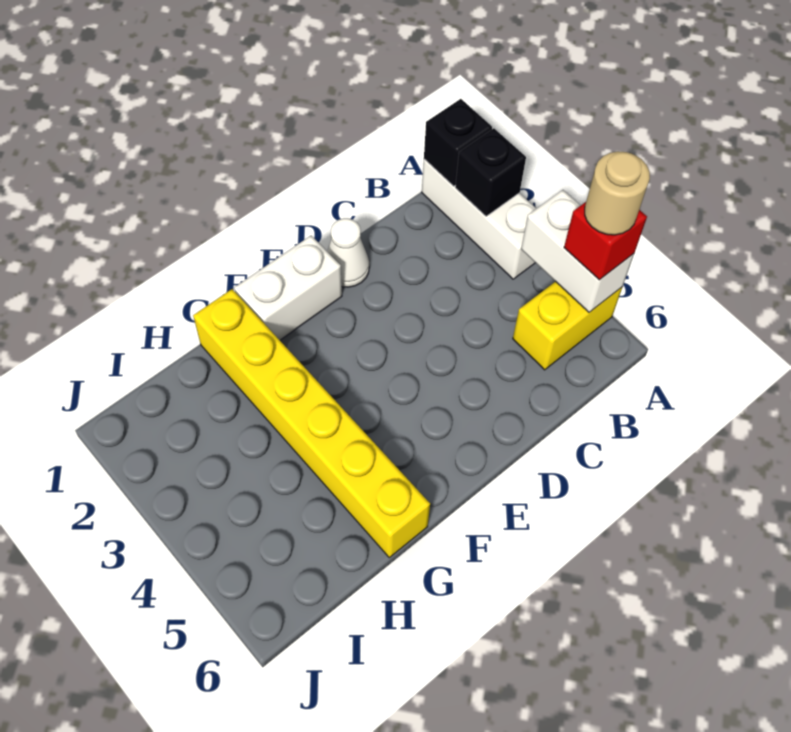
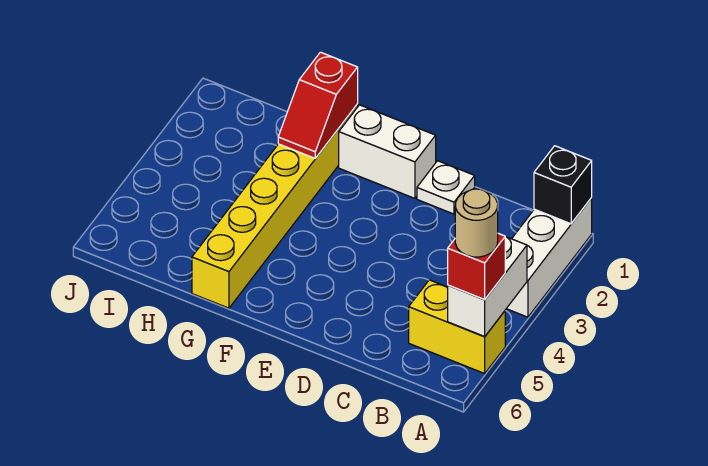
black brick A2 level 2 -> none
white cone D1 level 1 -> white plate D1 level 1
none -> red slope G1:G2 level 2 top 1

